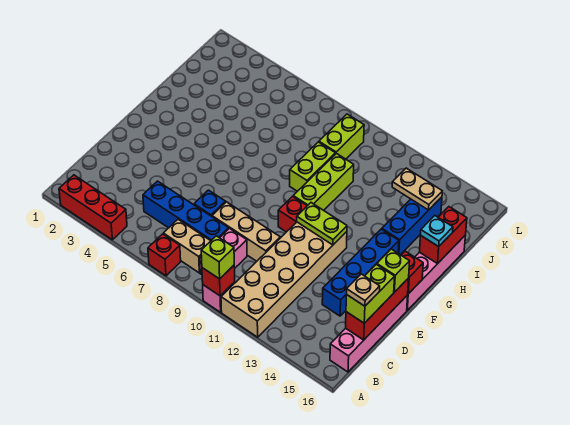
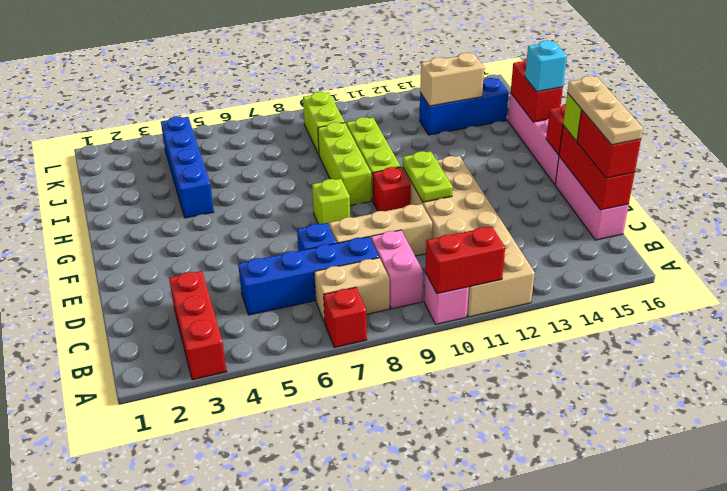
red brick A2:A4 level 1 -> red brick A3:C3 level 1
red brick A10 level 2 -> red brick A10:A11 level 2
lime brick A10 level 3 -> lime brick F8 level 1
pink brick B16:E16 level 1 -> pink brick C16:E16 level 1
lime brick C16:D16 level 3 -> red brick C16:D16 level 3
tan plate C16 level 4 -> tan plate C16:E16 level 4
blue brick D14:G14 level 1 -> blue brick H4:K4 level 1
lime plate F11:F12 level 2 -> lime plate E11:F11 level 2
lime brick H9:I9 level 1 -> lime brick G9:I9 level 1
blue brick H14:J14 level 1 -> blue brick J13:J15 level 1
cyan plate H16 level 3 -> cyan brick H16 level 3
tan plate J13:J14 level 2 -> tan brick J13:J14 level 2

